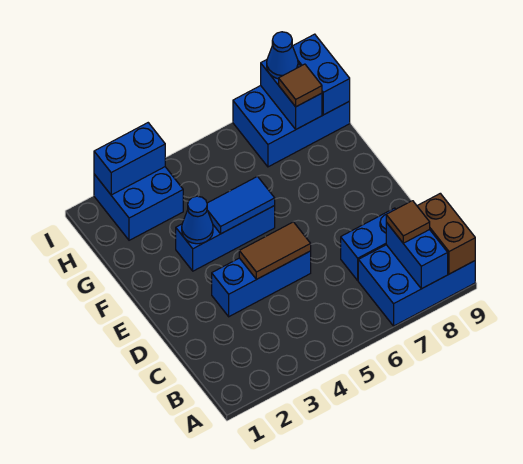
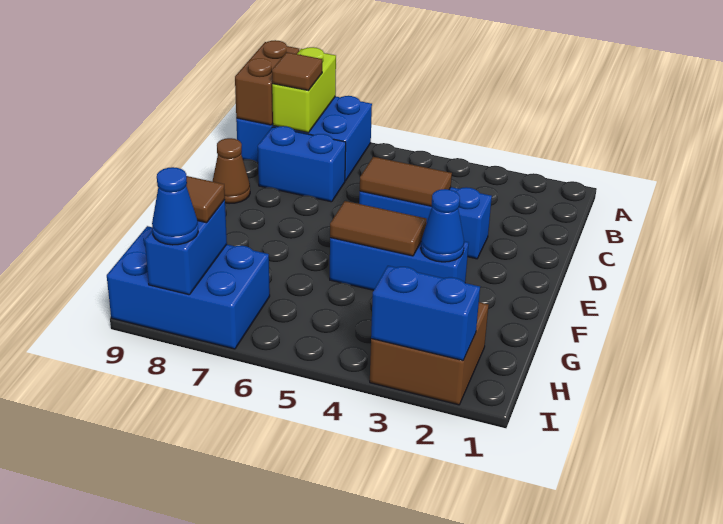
blue brick A8:B8 level 2 -> lime brick A8:B8 level 2
none -> brown cone D9 level 1
blue tile F4:F5 level 2 -> brown tile F4:F5 level 2
blue brick H2:I3 level 1 -> brown brick H2:I3 level 1
blue brick H9:I9 level 2 -> none

